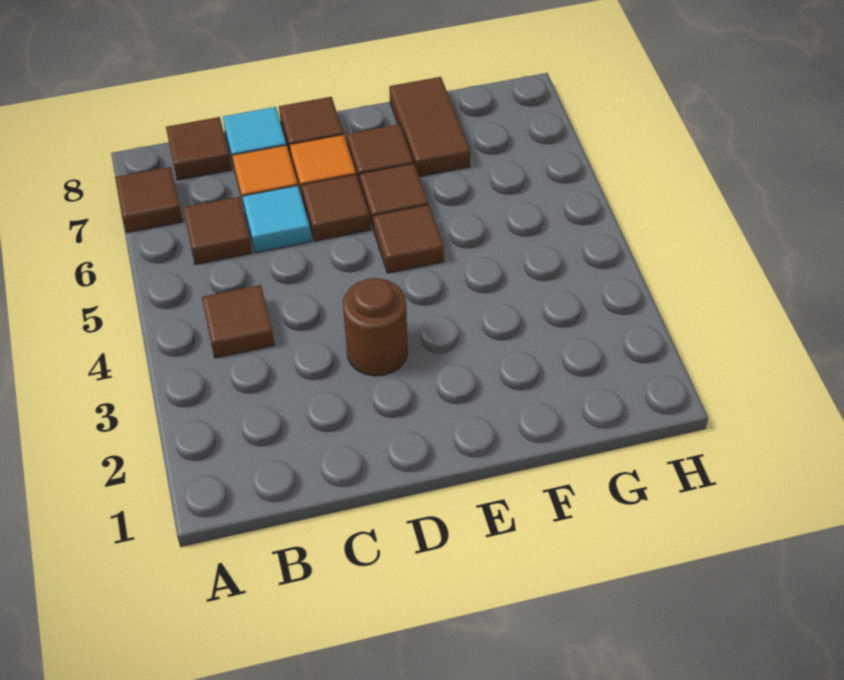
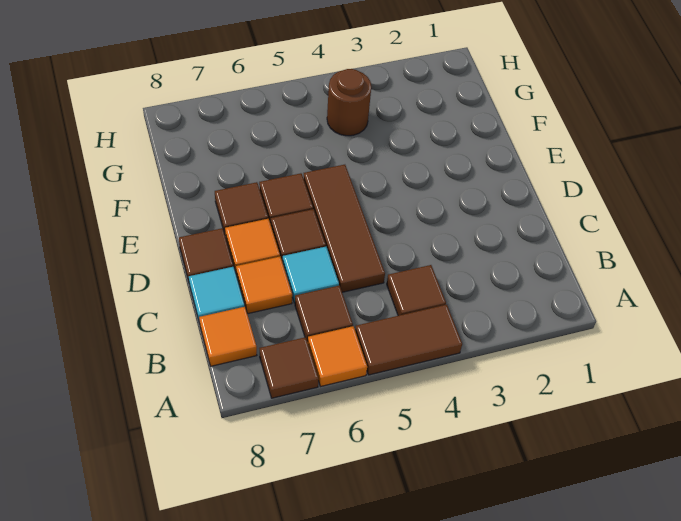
none -> orange tile A6 level 1
brown tile B8 level 1 -> orange tile B8 level 1
brown round brick D3 level 1 -> brown round brick G4 level 1
brown tile E5 level 1 -> brown tile C5:E5 level 1
brown tile F7:F8 level 1 -> brown tile A4:A5 level 1

